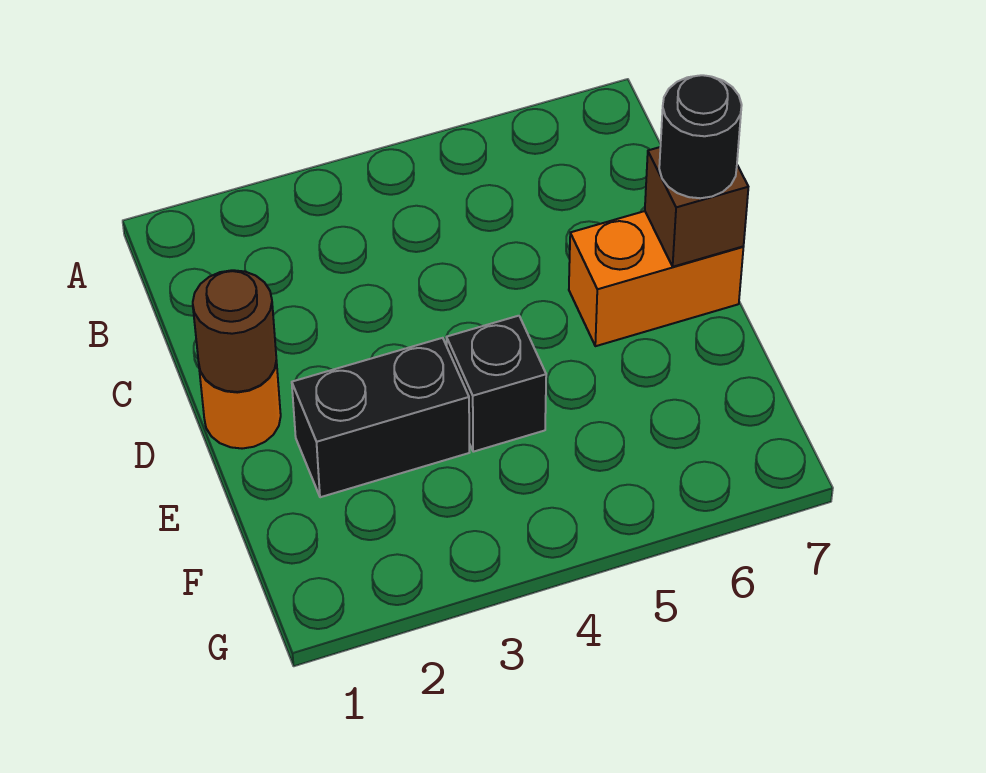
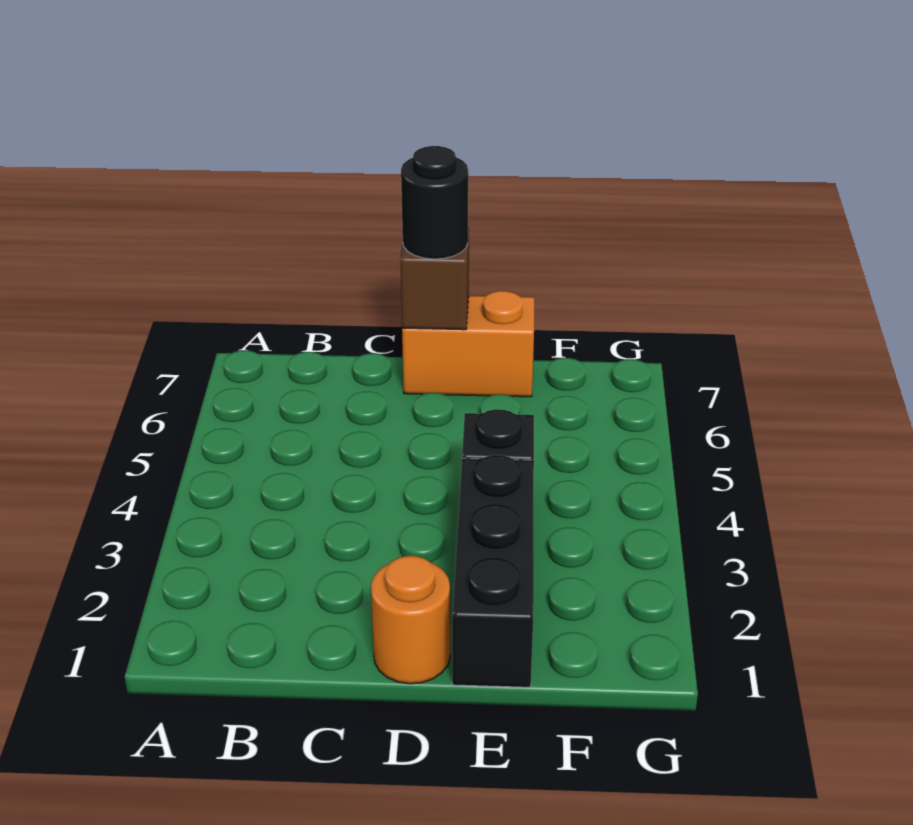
brown round brick D1 level 2 -> none
orange brick D6:D7 level 1 -> orange brick D7:E7 level 1
black brick E2:E3 level 1 -> black brick E1:E3 level 1

